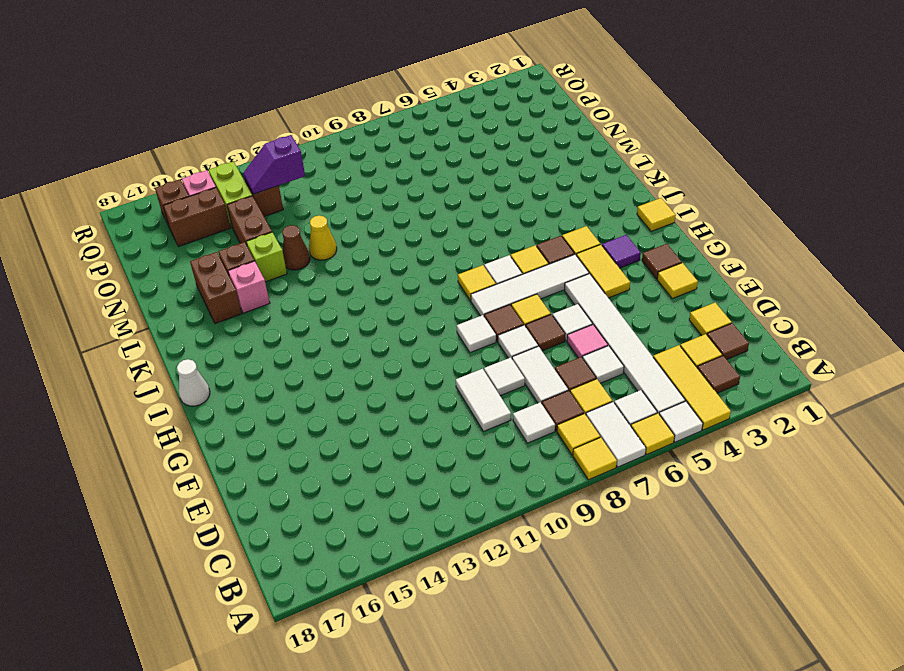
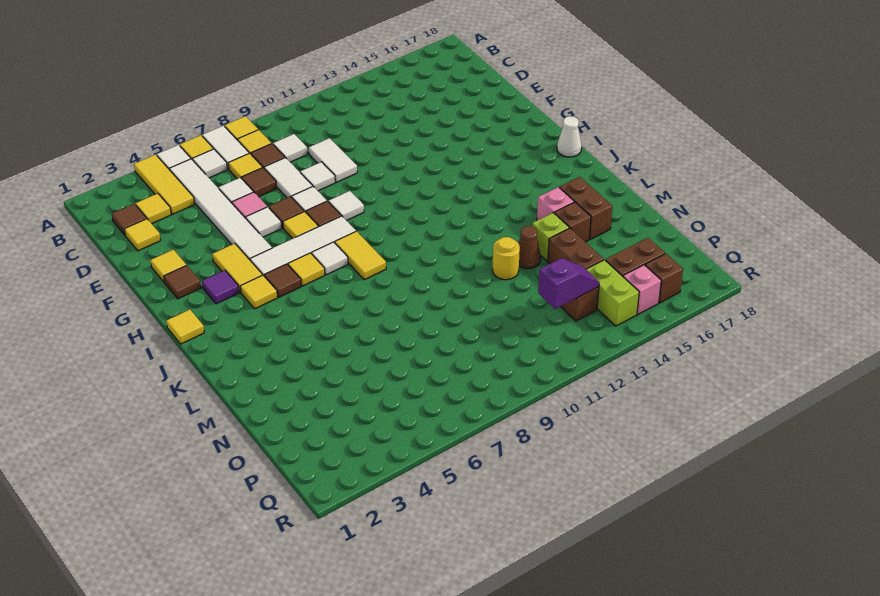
brown tile B3 level 1 -> none
yellow tile I8 level 1 -> yellow tile I8:J8 level 1
yellow cone M12 level 1 -> yellow round brick M12 level 1

